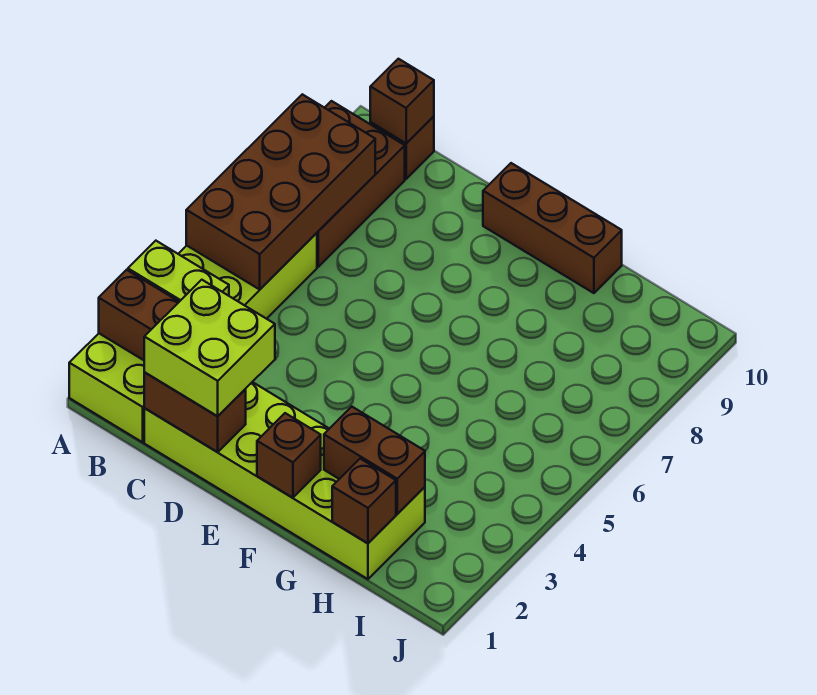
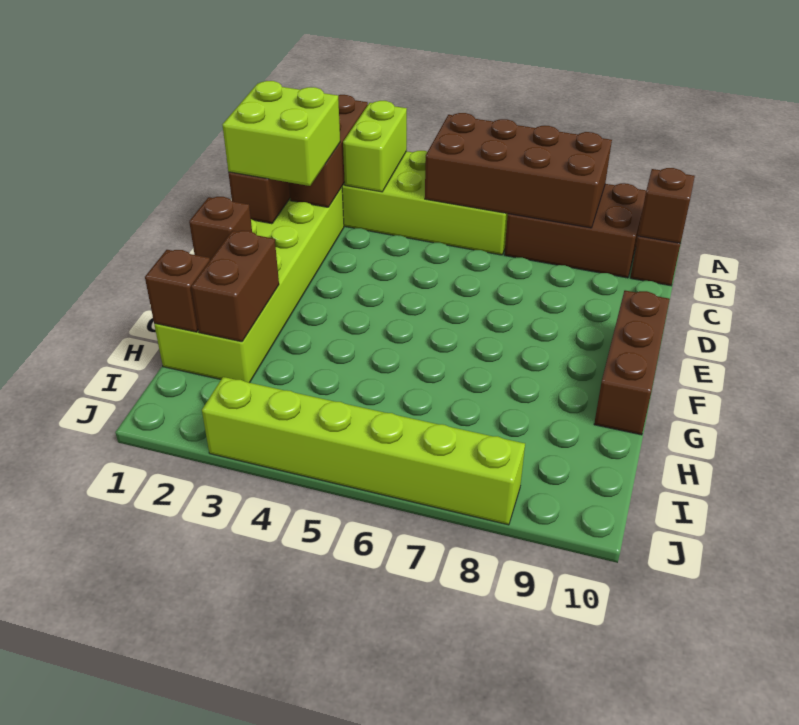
none -> lime brick J3:J8 level 1

